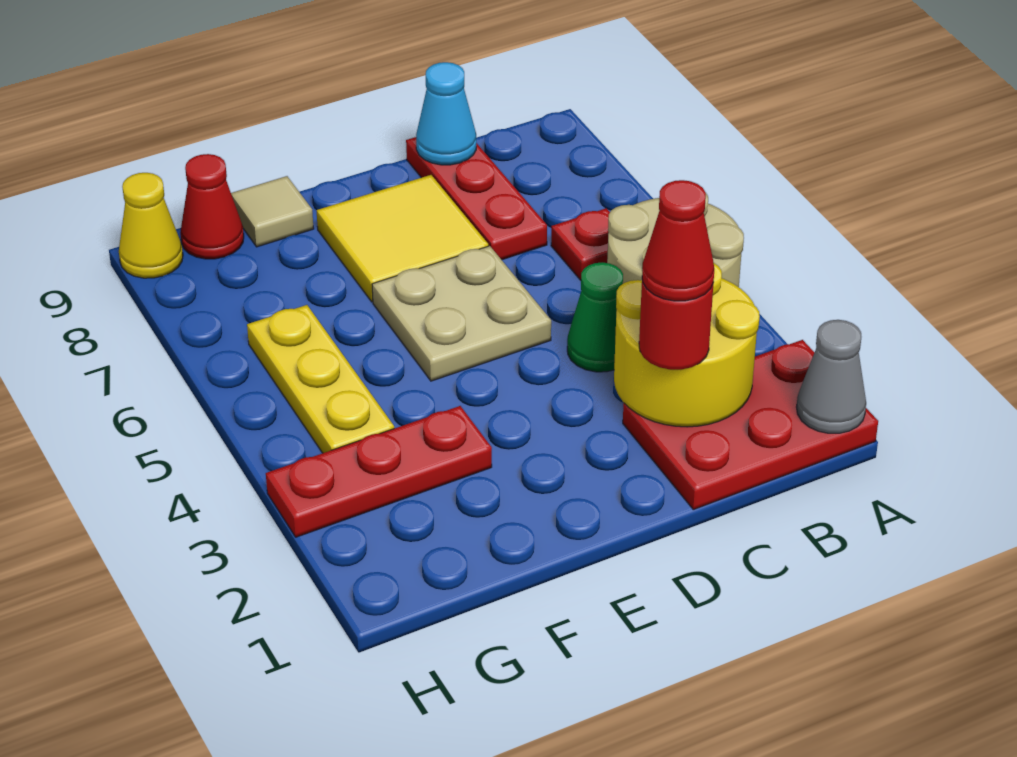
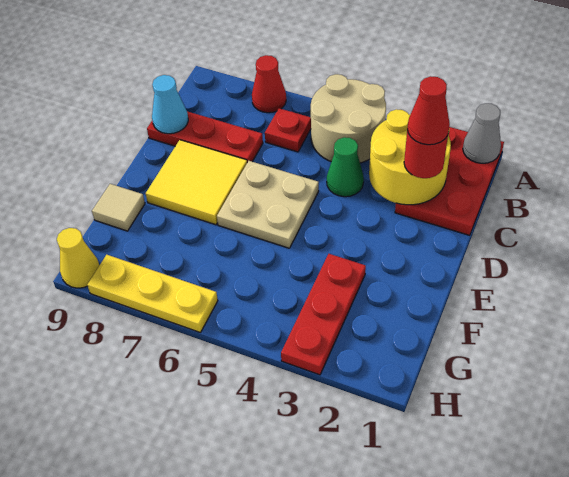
yellow plate G4:G6 level 1 -> yellow plate H6:H8 level 1
red cone G9 level 1 -> red cone A7 level 1

